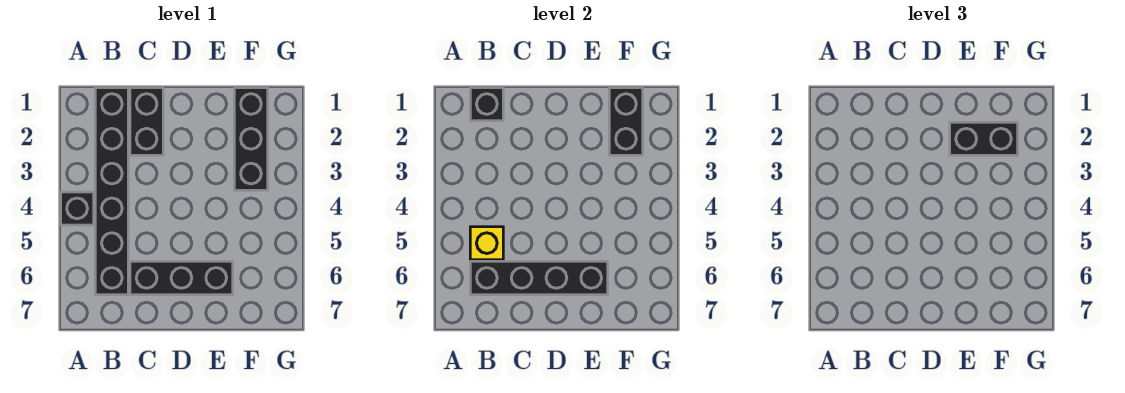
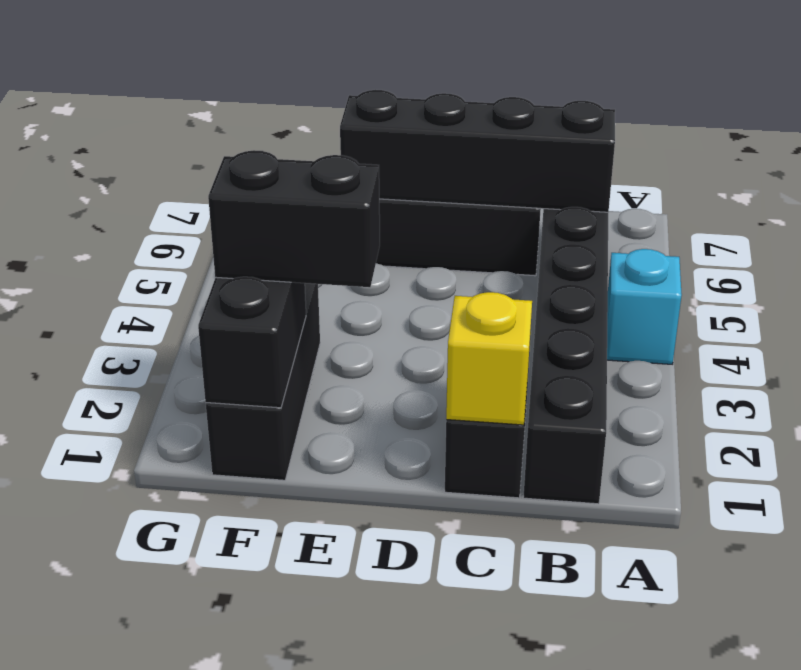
black brick A4 level 1 -> cyan brick A4 level 1
black brick B1 level 2 -> none
yellow brick B5 level 2 -> yellow brick C1 level 2

